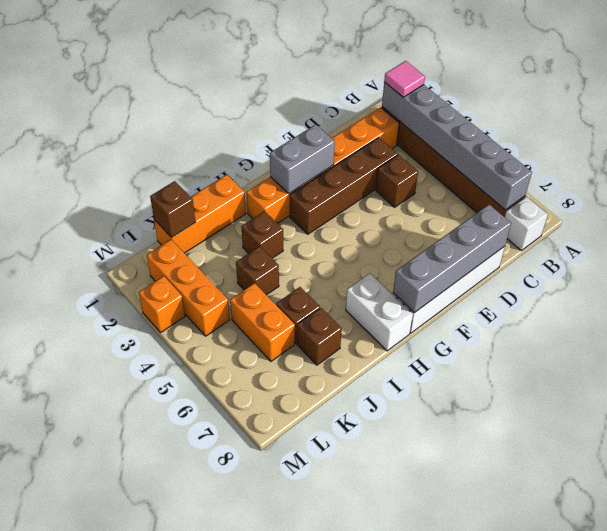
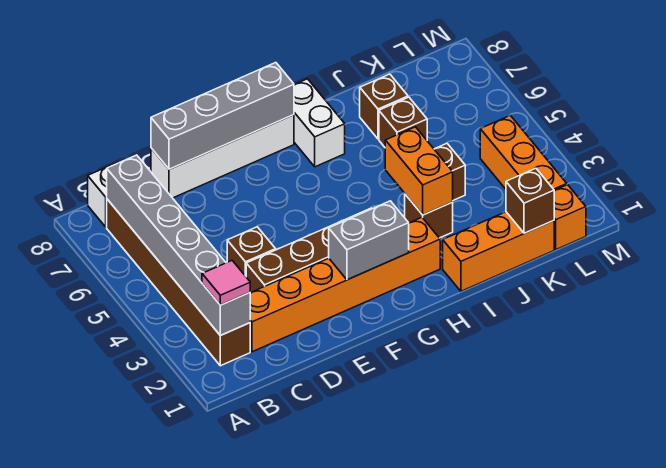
orange brick K5:K6 level 1 -> orange brick I3:I4 level 2
orange brick M3 level 1 -> orange brick L1 level 1

